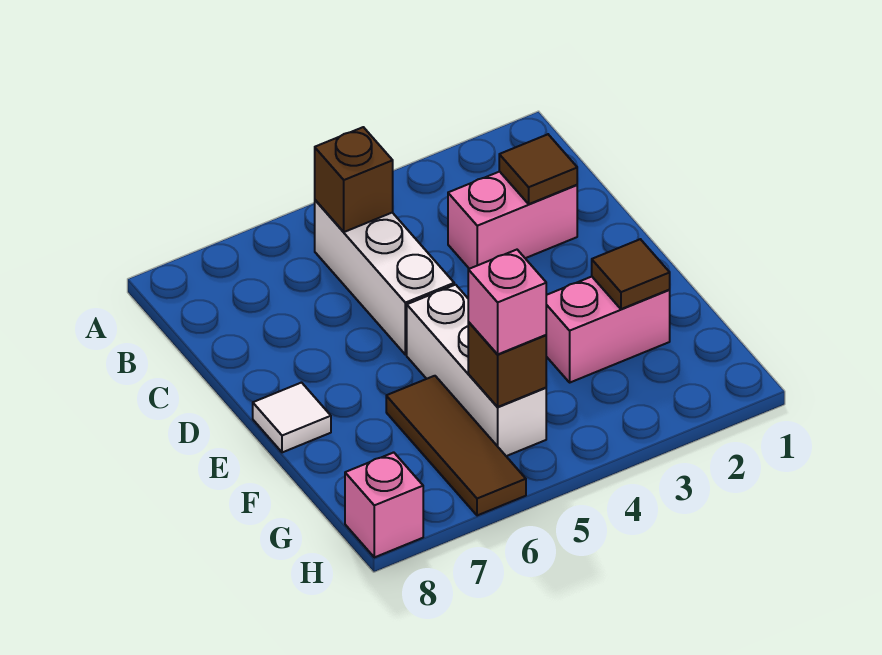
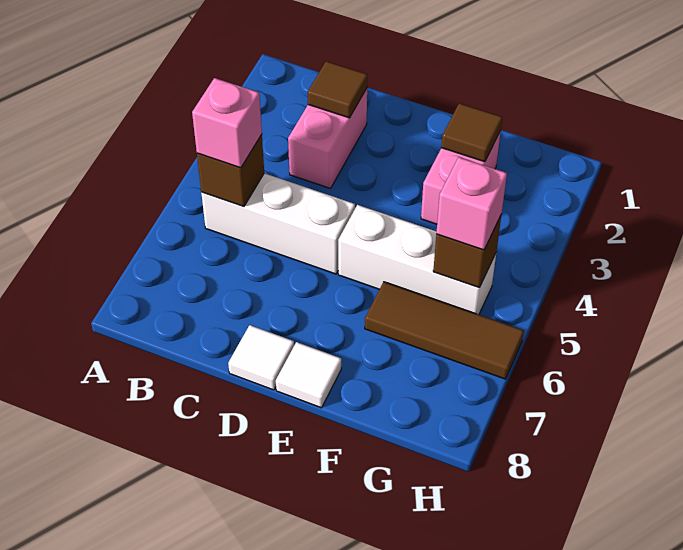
none -> white tile D8 level 1
pink brick H8 level 1 -> pink brick B5 level 3

